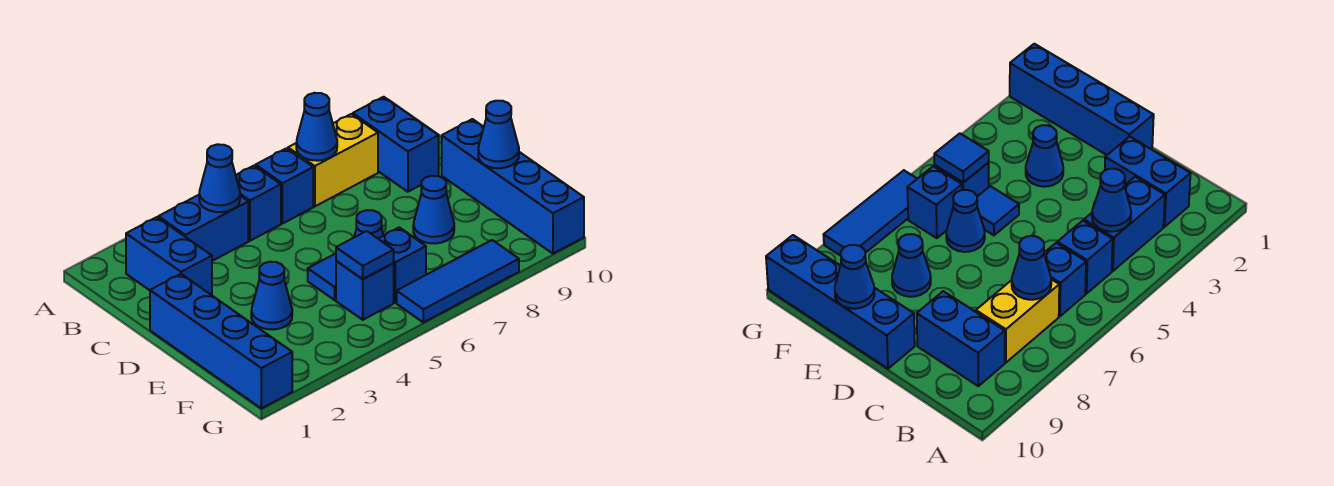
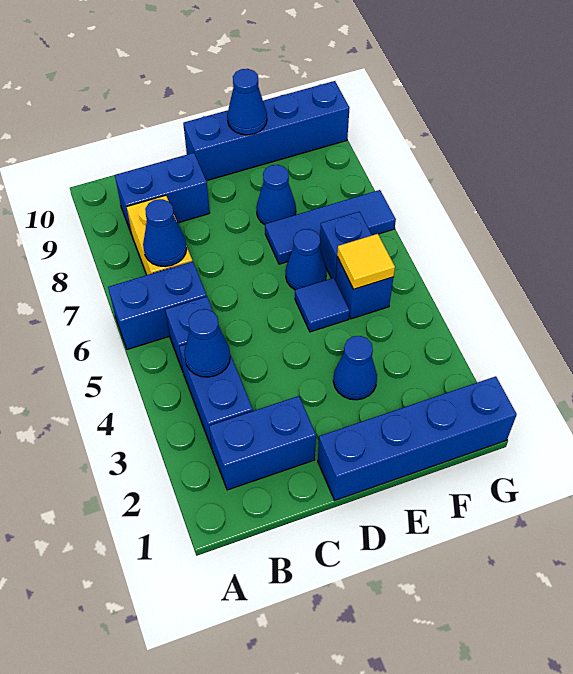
blue brick B6 level 1 -> blue brick A6:B6 level 1
blue tile F5 level 2 -> yellow tile F5 level 2
blue tile G6:G8 level 1 -> blue tile E7:G7 level 1

